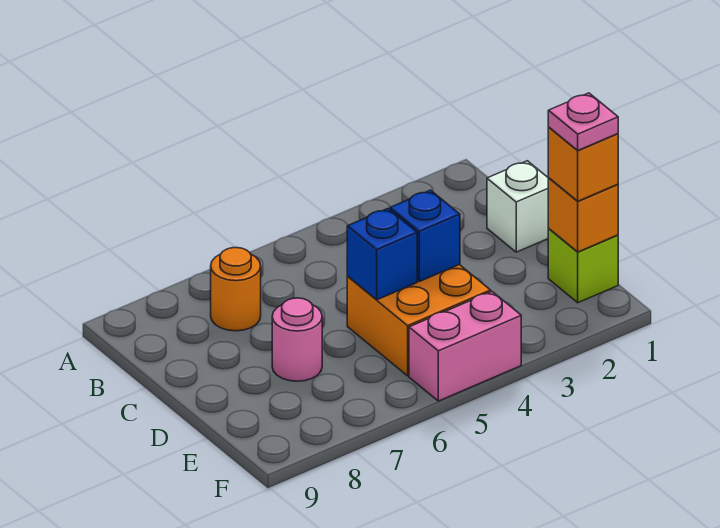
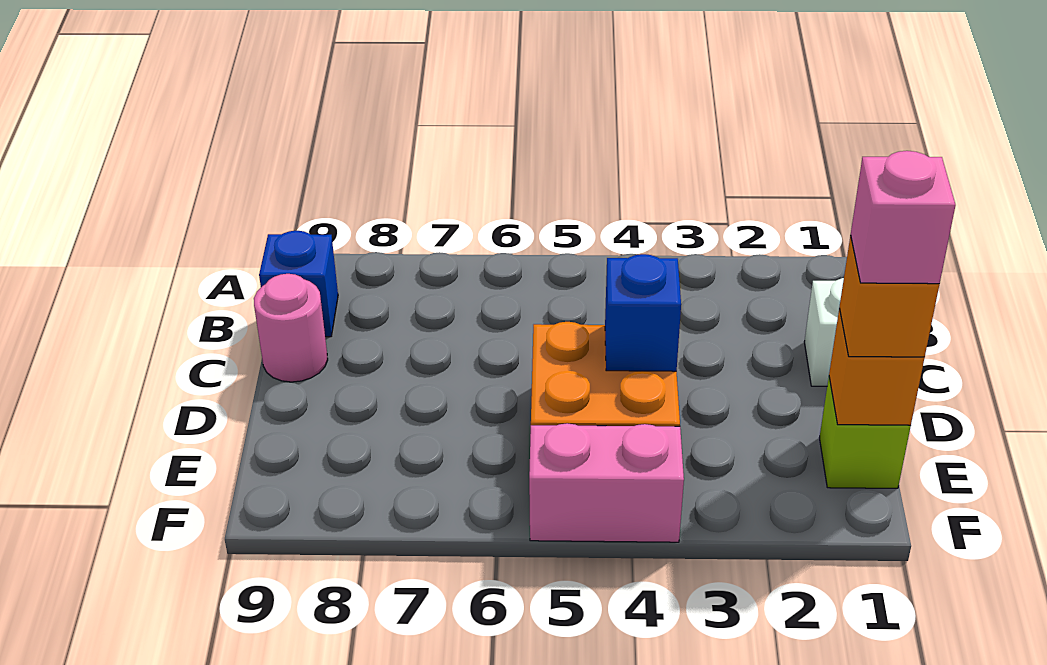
orange round brick B7 level 1 -> none
blue brick D5 level 2 -> blue brick B9 level 1
pink round brick D7 level 1 -> pink round brick C9 level 1
pink plate E1 level 4 -> pink brick E1 level 4

